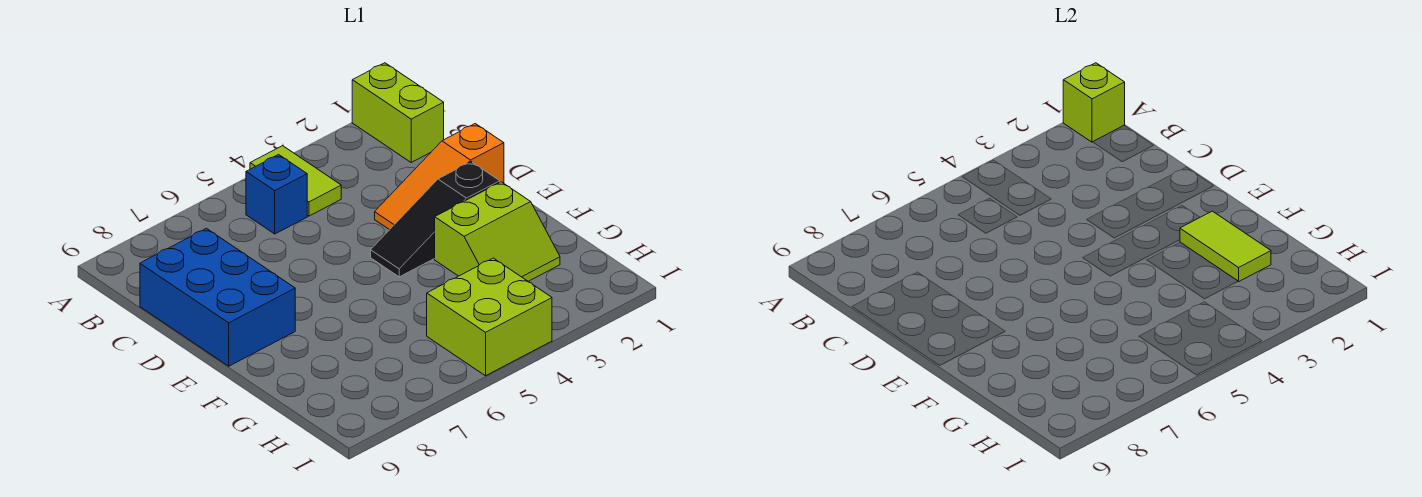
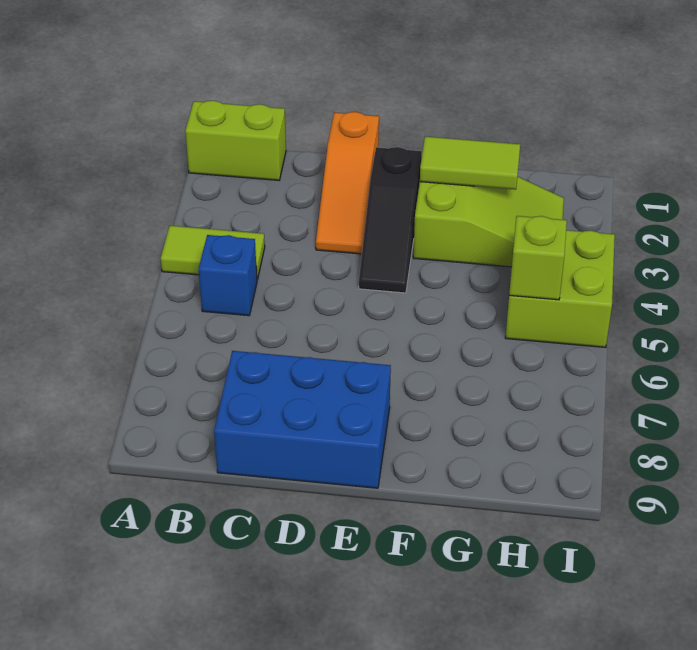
lime brick A1 level 2 -> lime brick H5 level 2
lime slope F2:G3 level 1 top F -> lime slope F2:H3 level 1 top F

